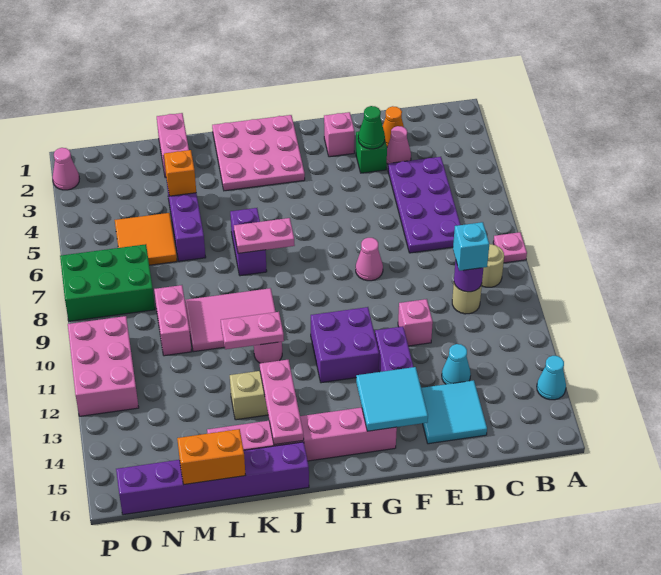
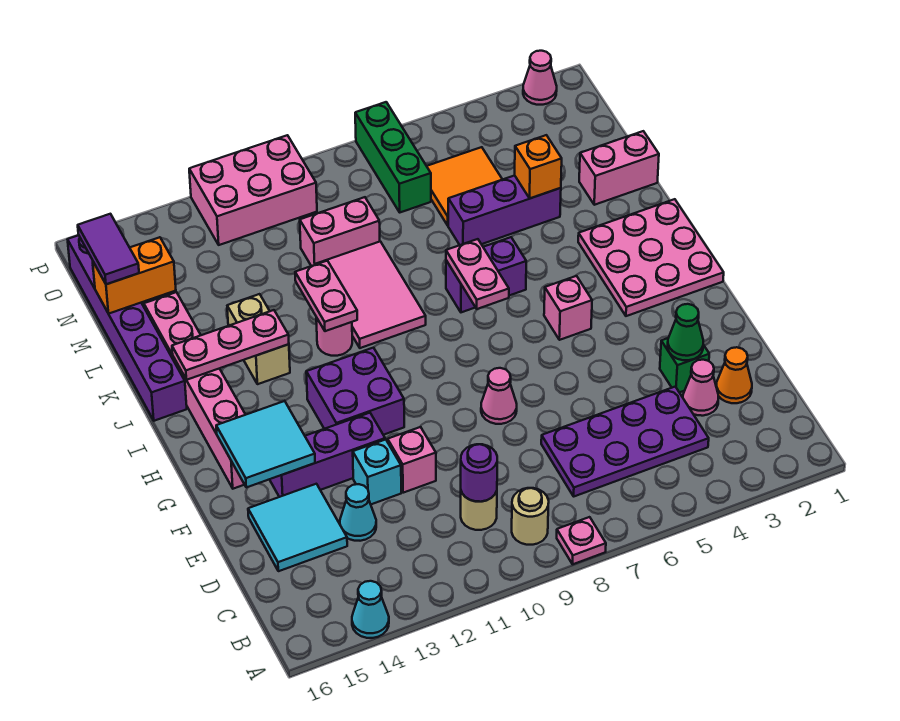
cyan brick C10 level 3 -> cyan brick E12 level 1
pink brick F2 level 1 -> pink brick H5 level 1
orange brick L16:M16 level 2 -> orange brick M15:M16 level 2
none -> purple tile M16:N16 level 3
green brick N7:P8 level 1 -> green brick N7:P7 level 1

